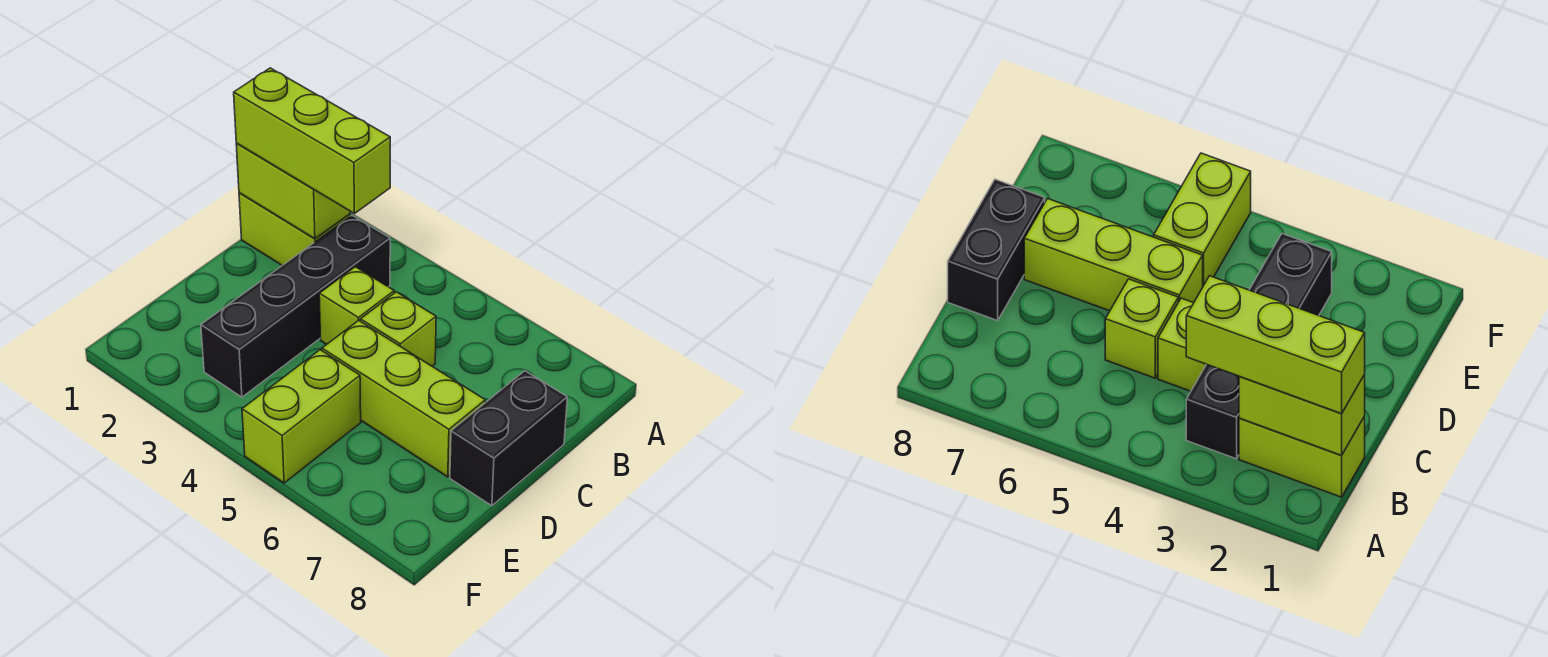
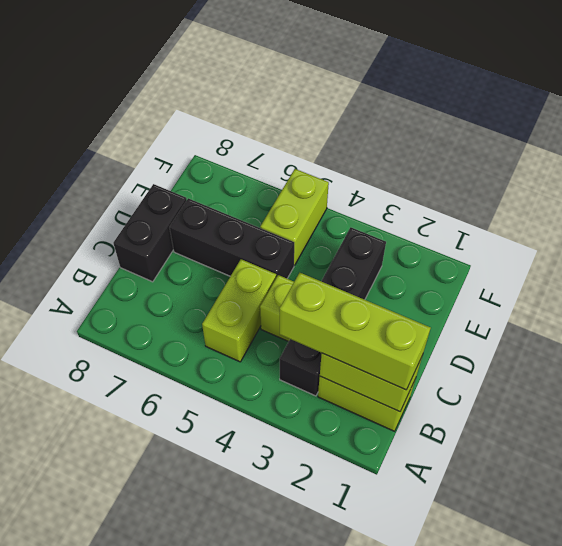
lime brick C5 level 1 -> lime brick B5:C5 level 1
lime brick D5:D7 level 1 -> black brick D5:D7 level 1

